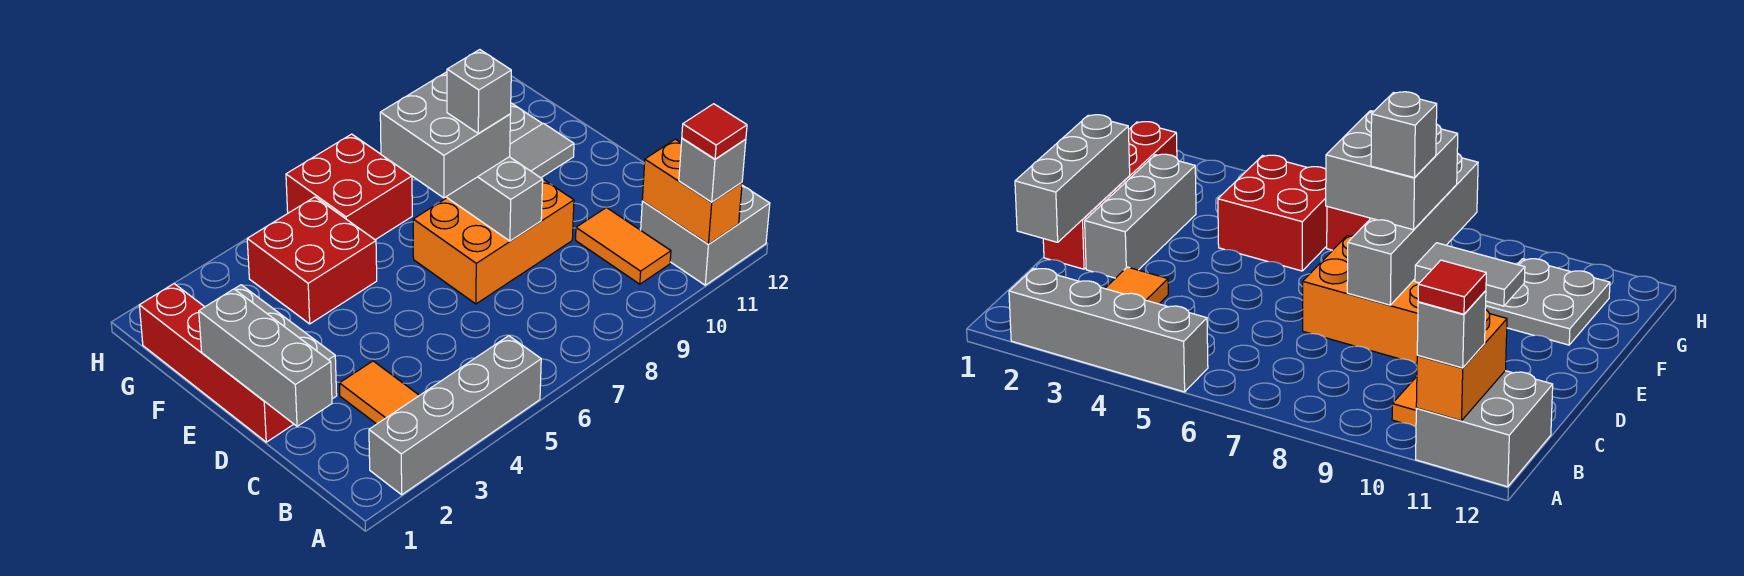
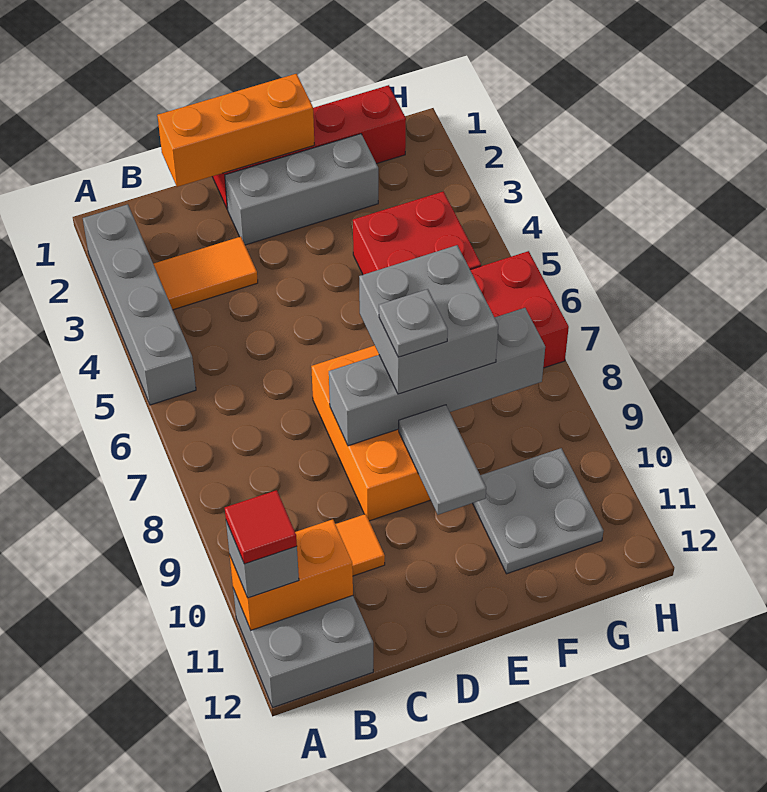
grey brick C1:E1 level 2 -> orange brick C1:E1 level 2
grey brick E8 level 4 -> grey plate E8 level 4

